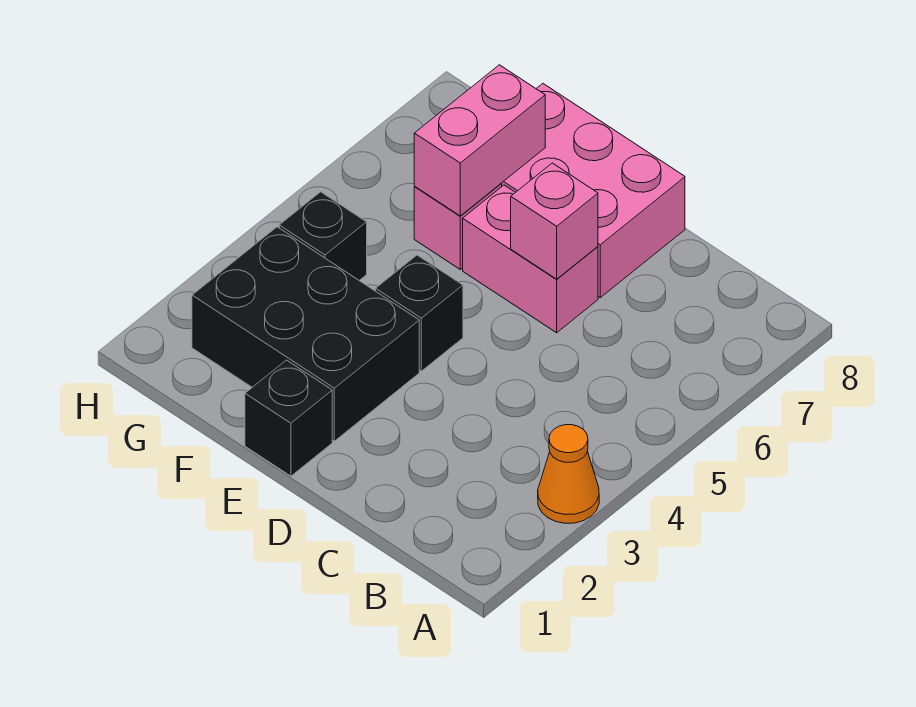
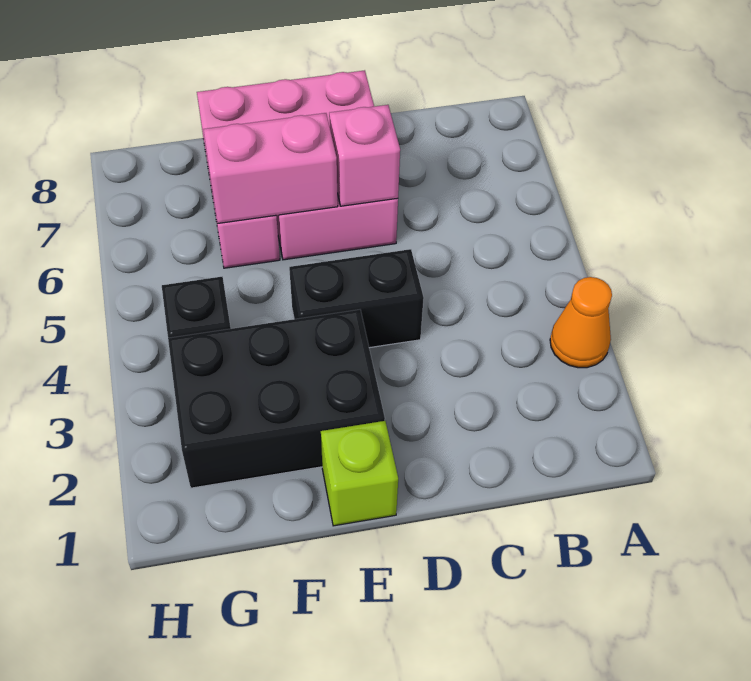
black brick E1 level 1 -> lime brick E1 level 1
black brick E4 level 1 -> black brick D4:E4 level 1
pink brick F6:F7 level 2 -> pink brick E6:F6 level 2

